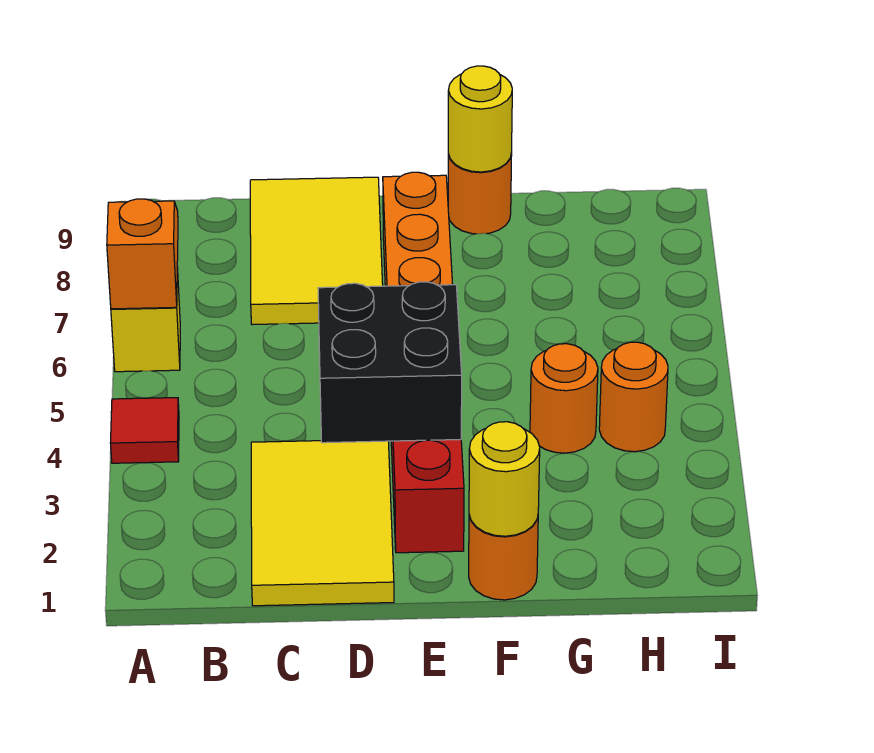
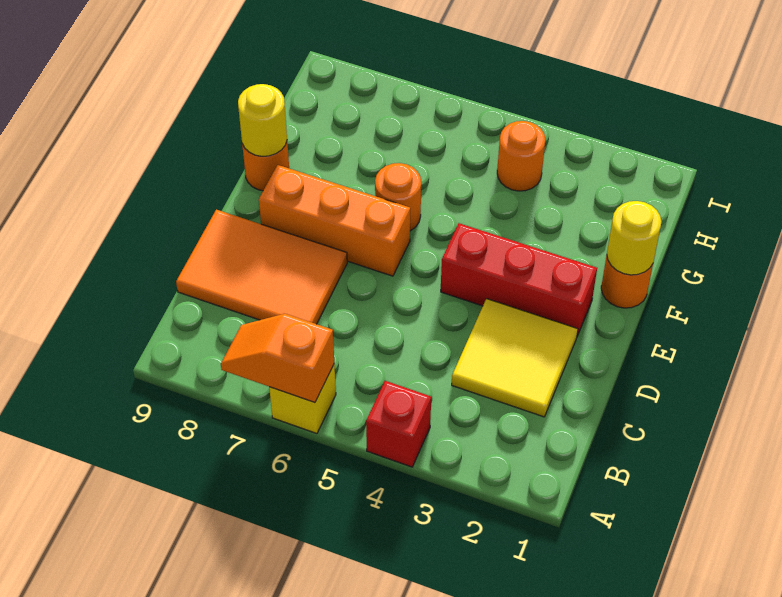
red tile A4 level 1 -> red brick A4 level 1
yellow tile C1:D3 level 1 -> yellow tile C2:D3 level 1
yellow tile C7:D9 level 1 -> orange tile C7:D9 level 1
black brick D3:E4 level 2 -> none
orange round brick G4 level 1 -> orange round brick F6 level 1

